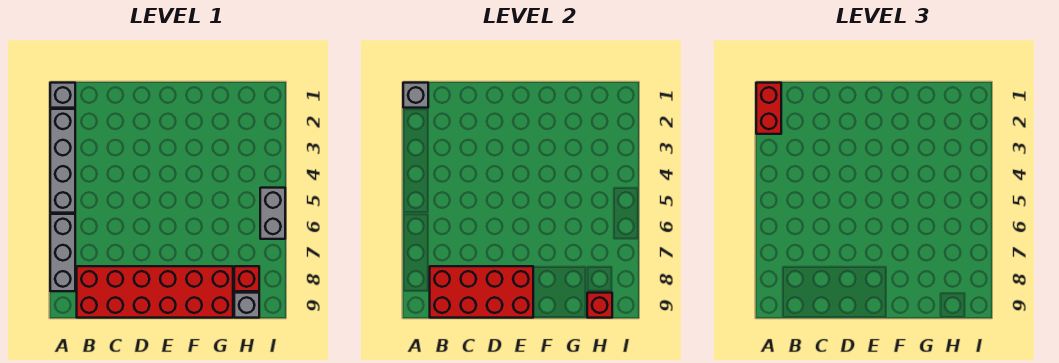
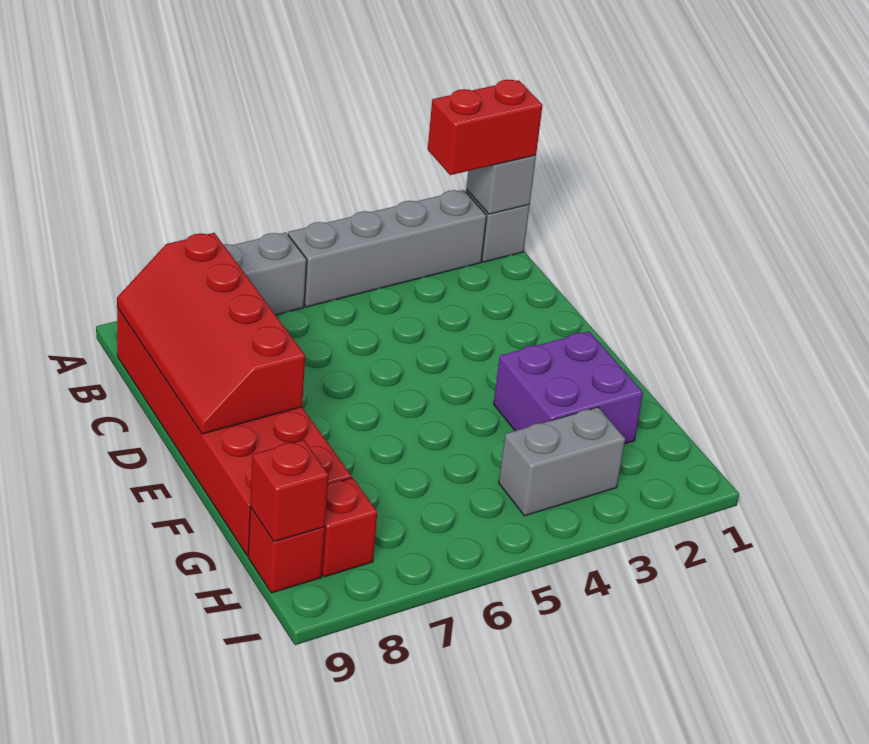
red brick B8:E9 level 2 -> red slope B8:E9 level 2 top 8
none -> purple brick F2:G3 level 1
grey brick H9 level 1 -> red brick H9 level 1
grey brick I5:I6 level 1 -> grey brick H3:H4 level 1

